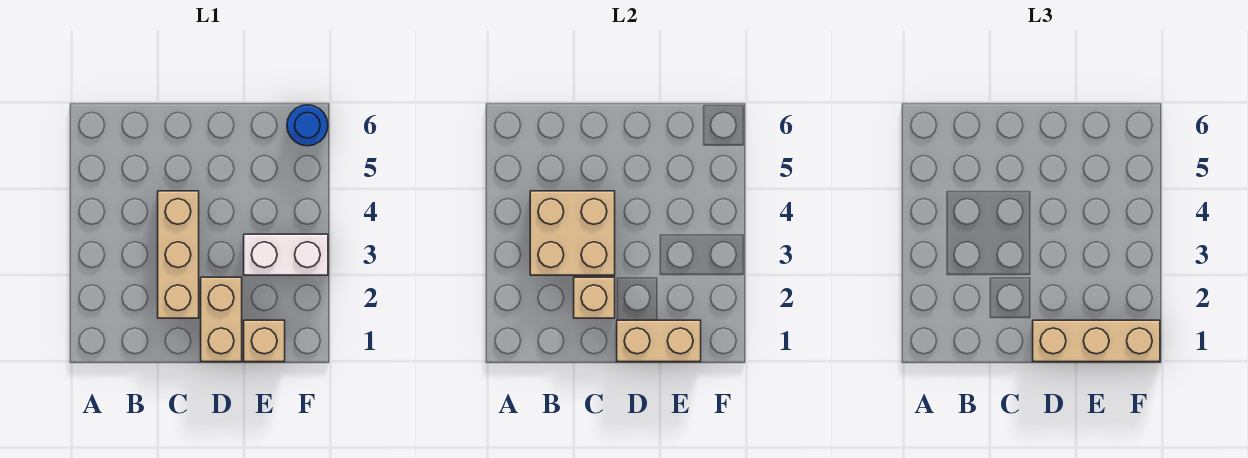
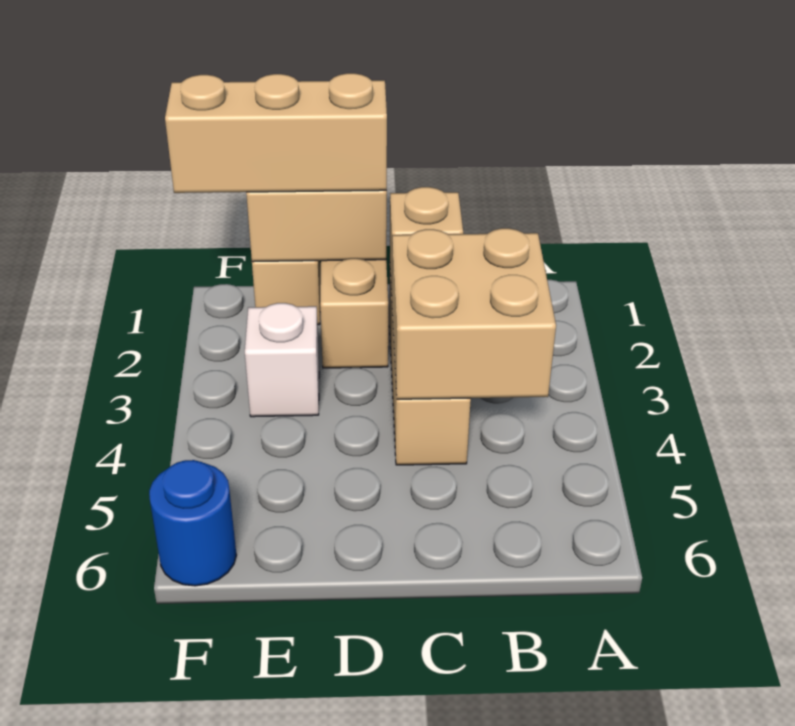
white brick E3:F3 level 1 -> white brick E3 level 1

